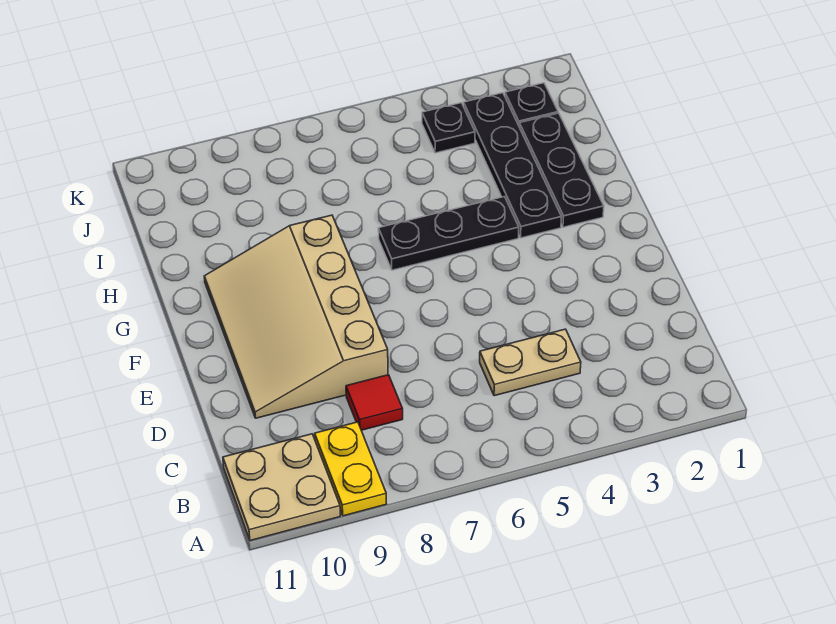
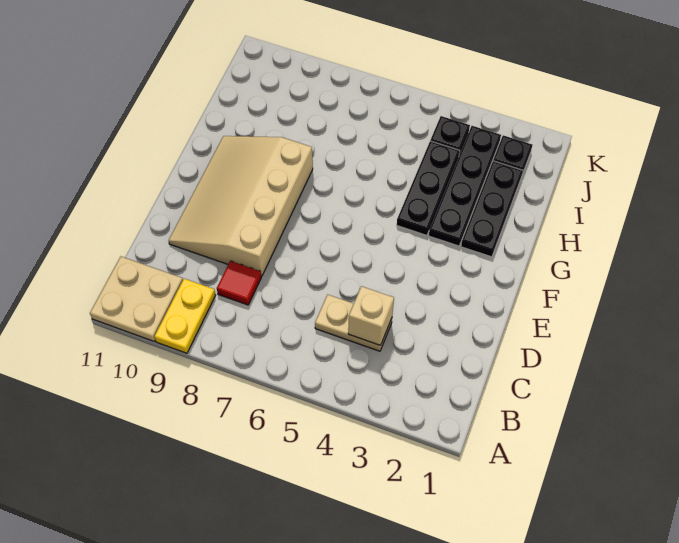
none -> tan brick C4 level 2
black plate G4:G6 level 1 -> black plate G4:I4 level 1

